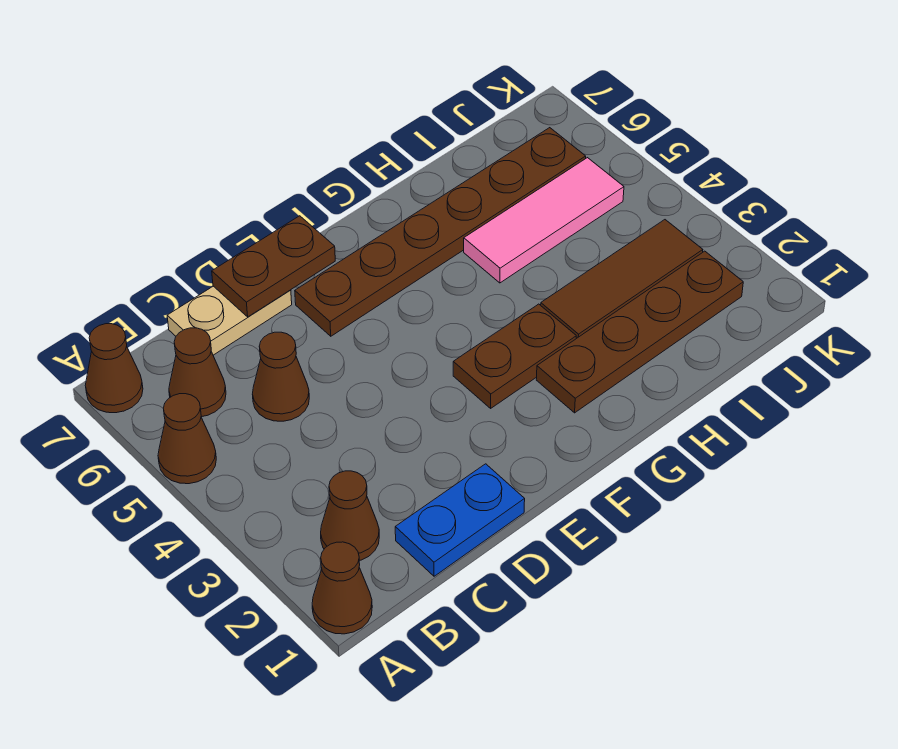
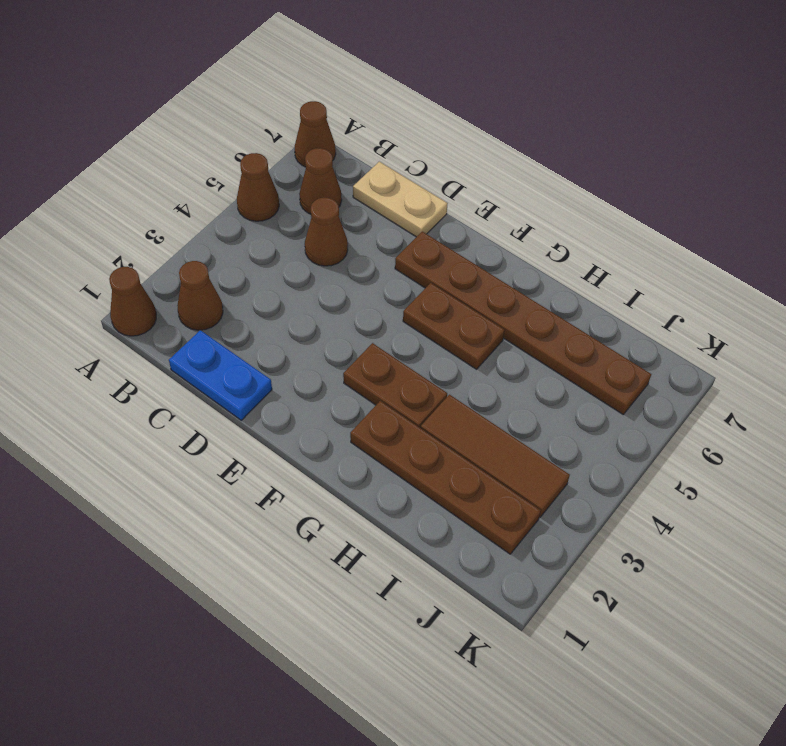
brown plate D7:E7 level 2 -> brown plate F5:G5 level 1
pink tile H5:J5 level 1 -> none

